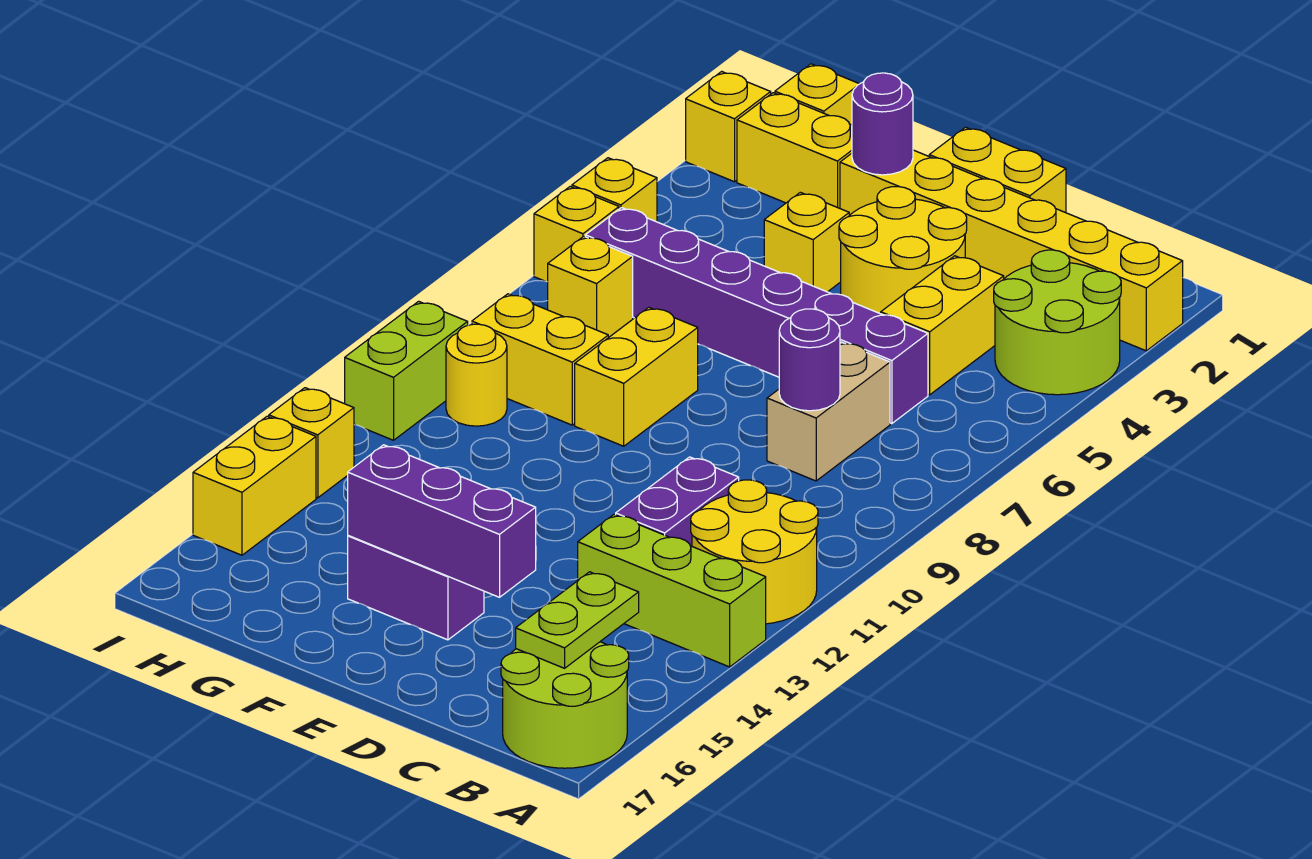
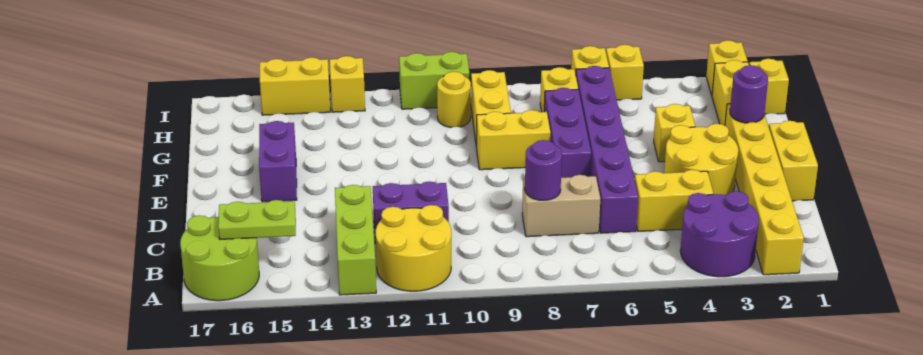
lime round brick A3:B4 level 1 -> purple round brick A3:B4 level 1
purple brick D15:F15 level 2 -> purple brick E7:G7 level 1

